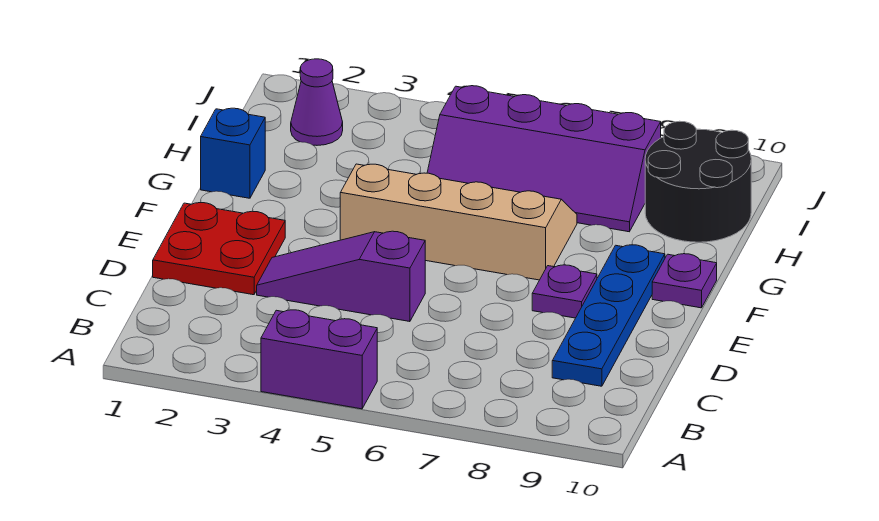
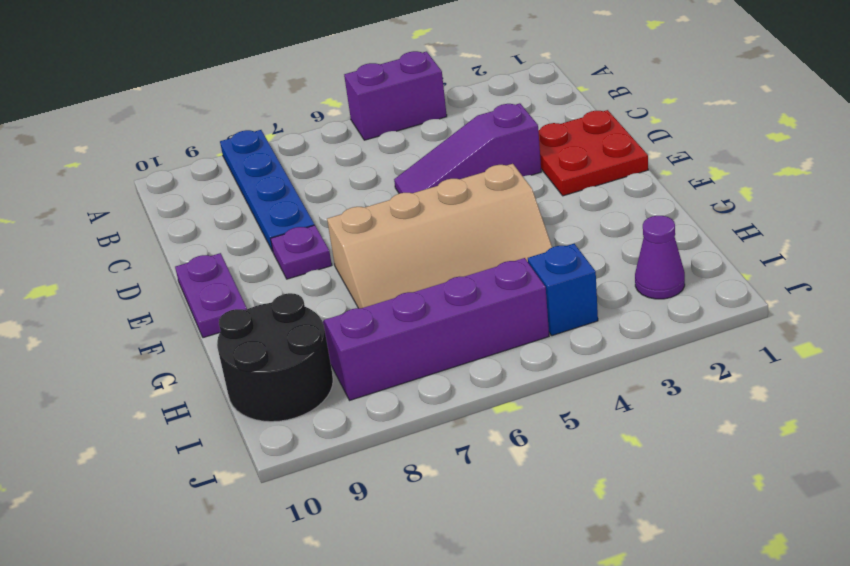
blue plate C9:F9 level 1 -> blue plate A8:D8 level 1
purple slope D3:D5 level 1 top 5 -> purple slope D3:D5 level 1 top 3
purple plate F10 level 1 -> purple plate E10:F10 level 1
blue brick G1 level 1 -> blue brick I4 level 1

